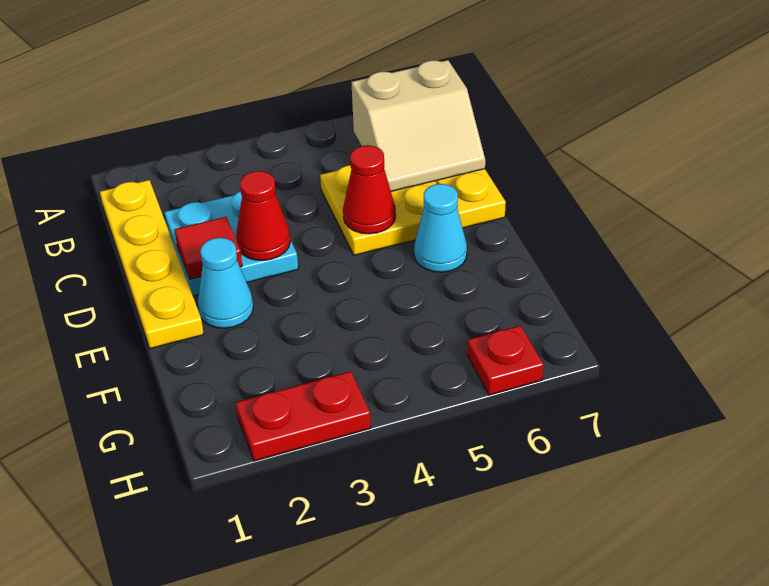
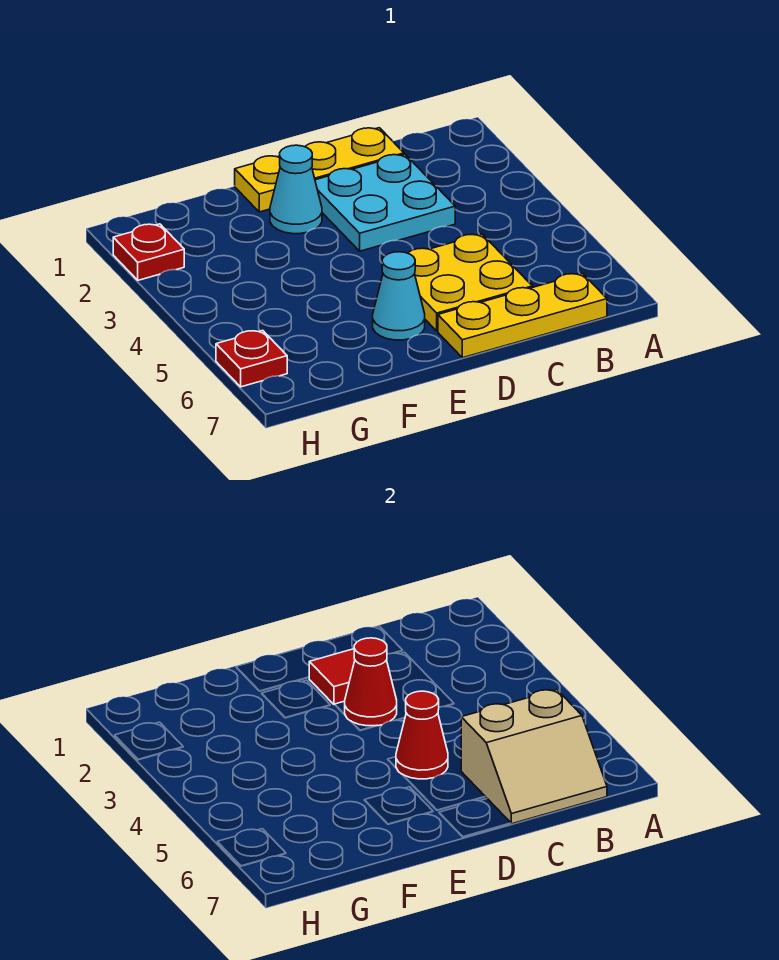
yellow plate B1:E1 level 1 -> yellow plate C1:E1 level 1
tan slope B6:C7 level 2 top B -> tan slope B6:C7 level 2 top 6
red plate H2:H3 level 1 -> red plate H2 level 1

